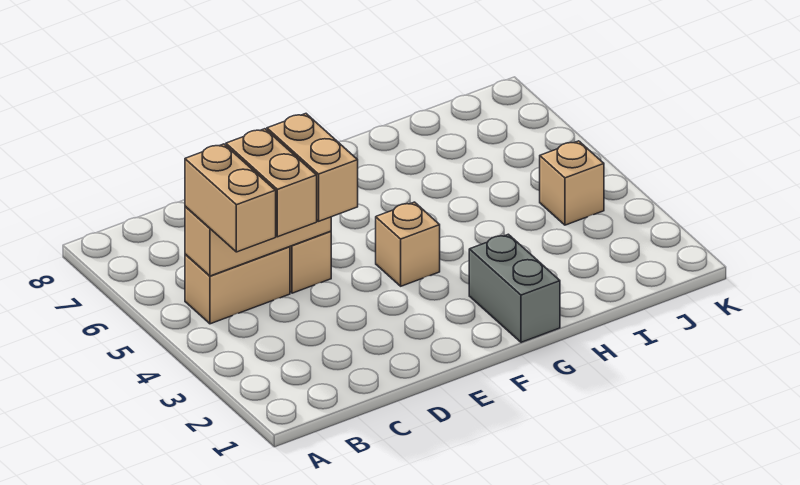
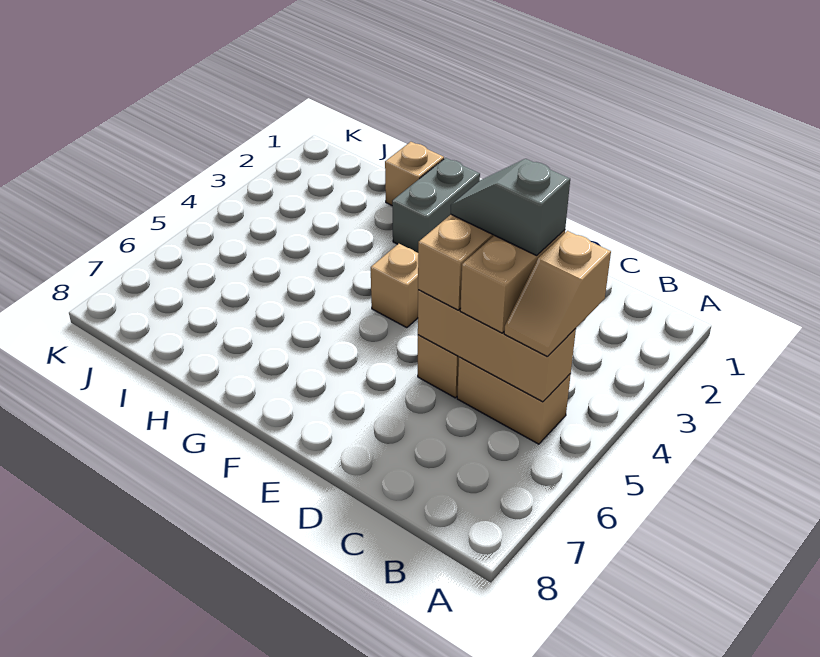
tan brick B4:B5 level 3 -> tan slope B4:B5 level 3 top 4
none -> grey slope C4:D4 level 4 top C
tan brick J4 level 1 -> tan brick H1 level 1

